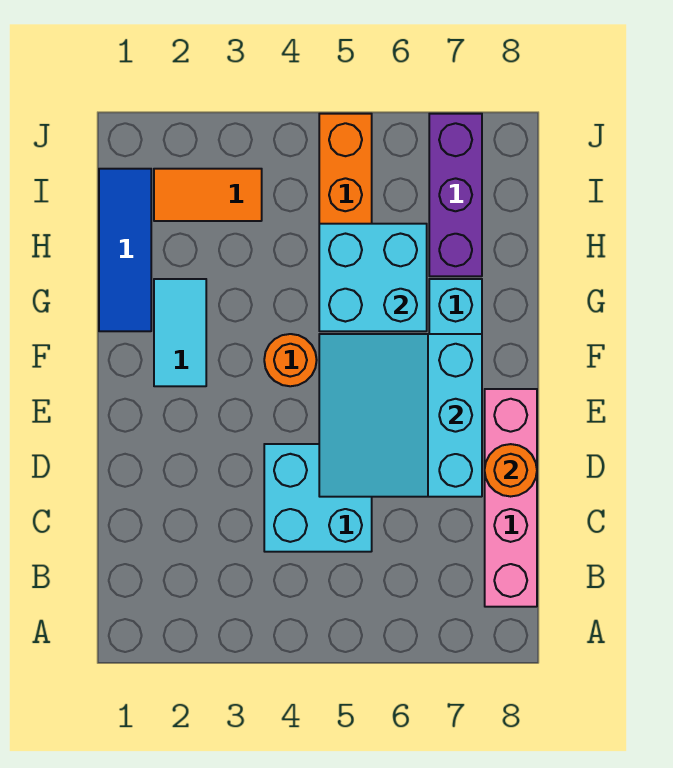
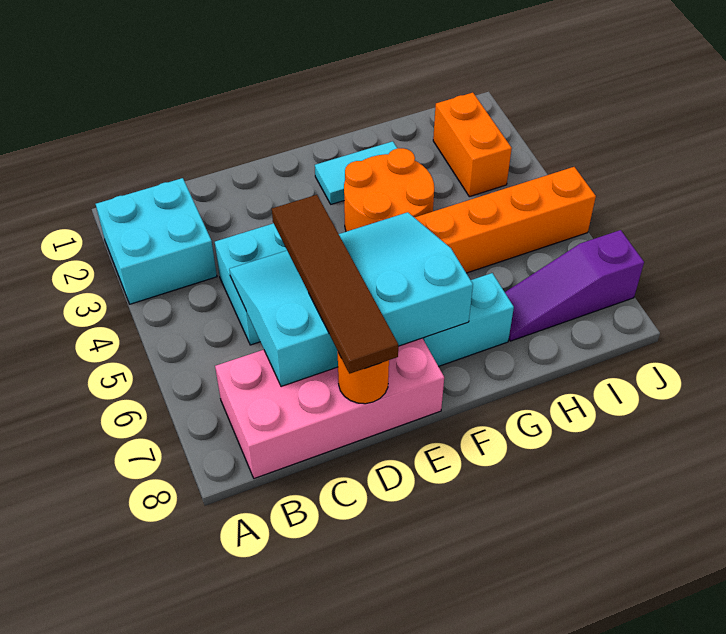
pink brick B8:E8 level 1 -> pink brick B7:E8 level 1
cyan slope D5:F7 level 2 top 7 -> cyan slope C5:F7 level 2 top 7
none -> brown tile D5:D8 level 3
orange round brick F4 level 1 -> orange round brick F3:G4 level 1
blue tile G1:I1 level 1 -> none
cyan brick G5:H6 level 2 -> cyan brick A2:B3 level 1
purple brick H7:J7 level 1 -> purple slope H7:J7 level 1 top J
orange tile I2:I3 level 1 -> orange brick I2:I3 level 1

